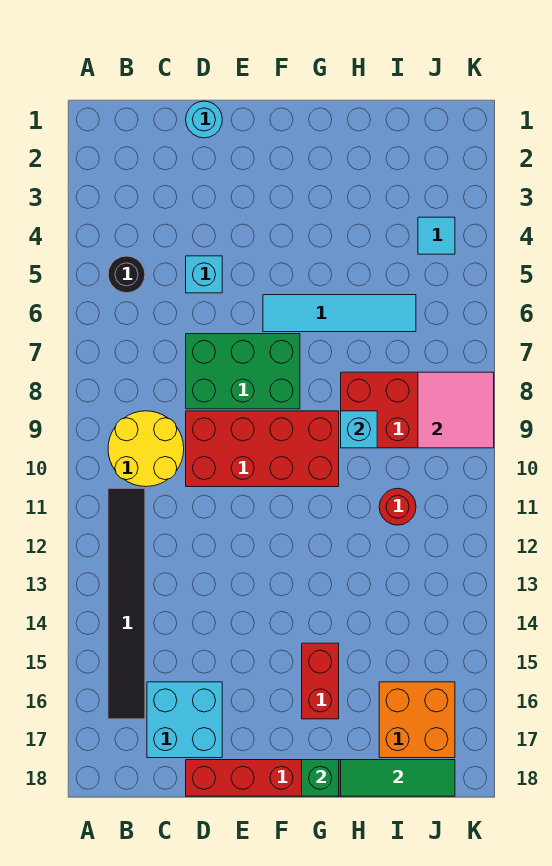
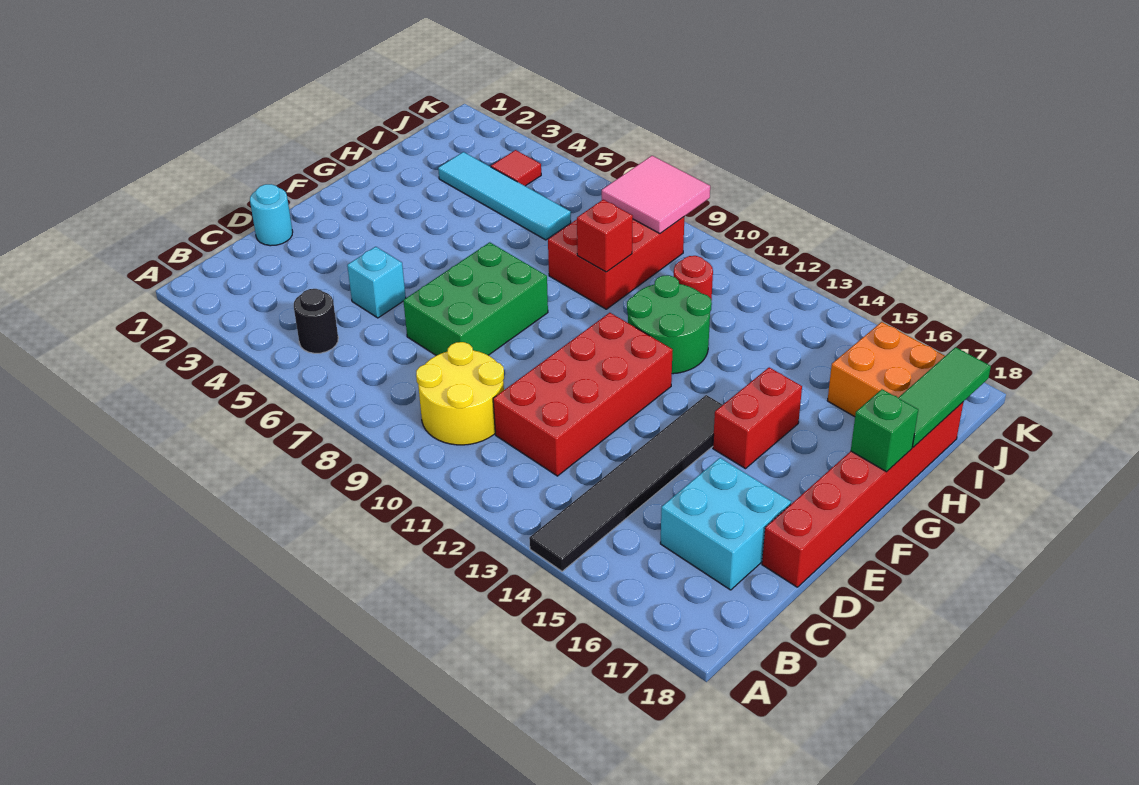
black tile B11:B16 level 1 -> black tile A14:F14 level 1
red brick D9:G10 level 1 -> red brick C11:F12 level 1
cyan tile F6:I6 level 1 -> cyan tile I3:I6 level 1
none -> green round brick G11:H12 level 1
red brick G15:G16 level 1 -> red brick F15:G15 level 1
cyan brick H9 level 2 -> red brick H9 level 2
cyan tile J4 level 1 -> red tile J4 level 1

